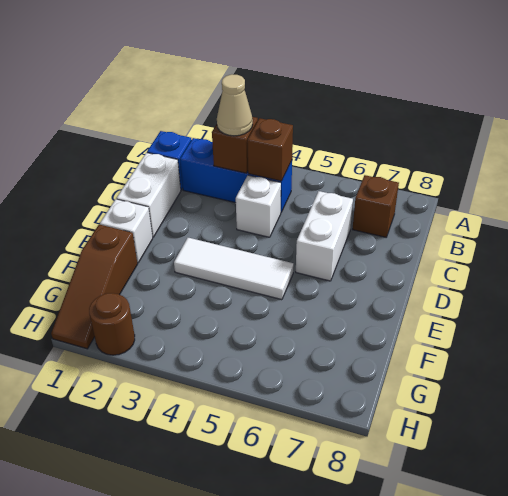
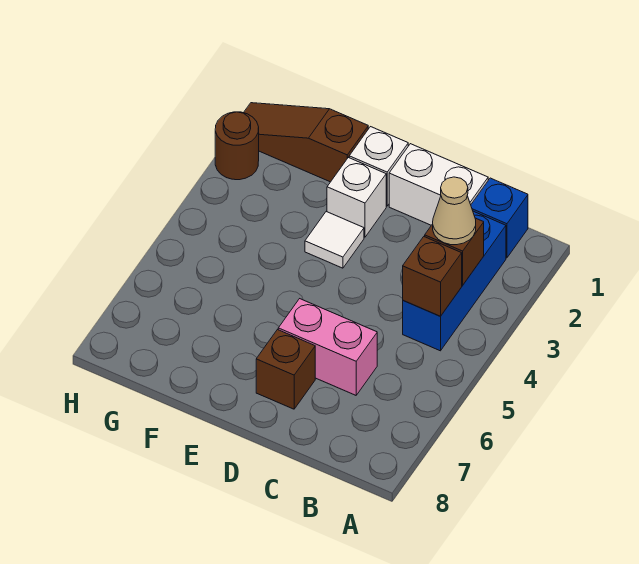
brown brick B7 level 1 -> brown brick D7 level 1
white brick C4 level 1 -> white brick E2 level 1
white brick C6:D6 level 1 -> pink brick C6:D6 level 1
white tile E3:E5 level 1 -> white tile E3 level 1

